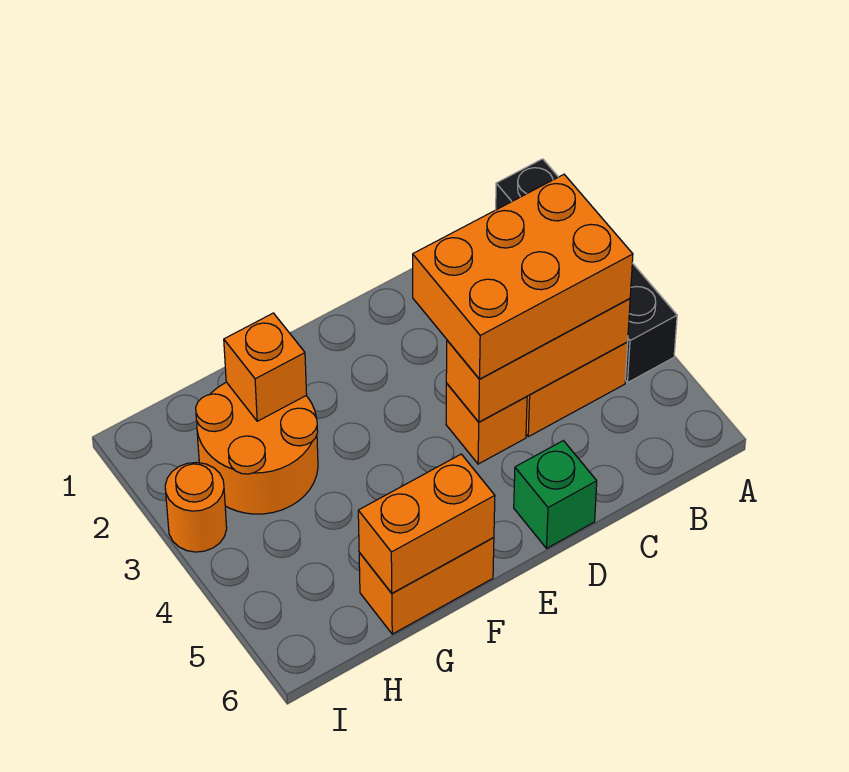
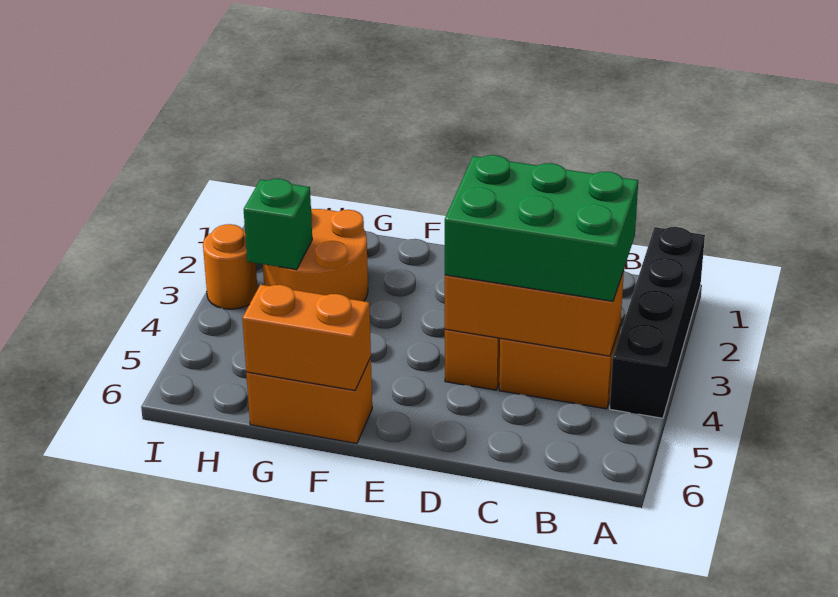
orange brick B3:D4 level 3 -> green brick B3:D4 level 3
green brick D6 level 1 -> green brick H3 level 2
orange brick G2 level 2 -> none

